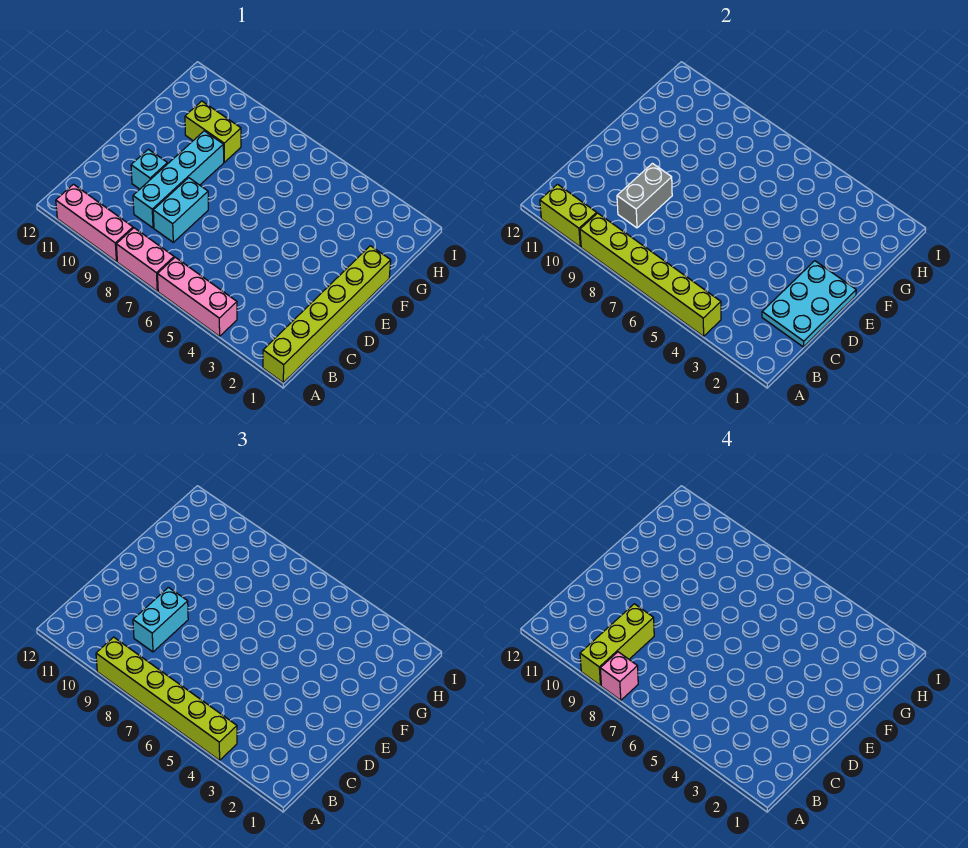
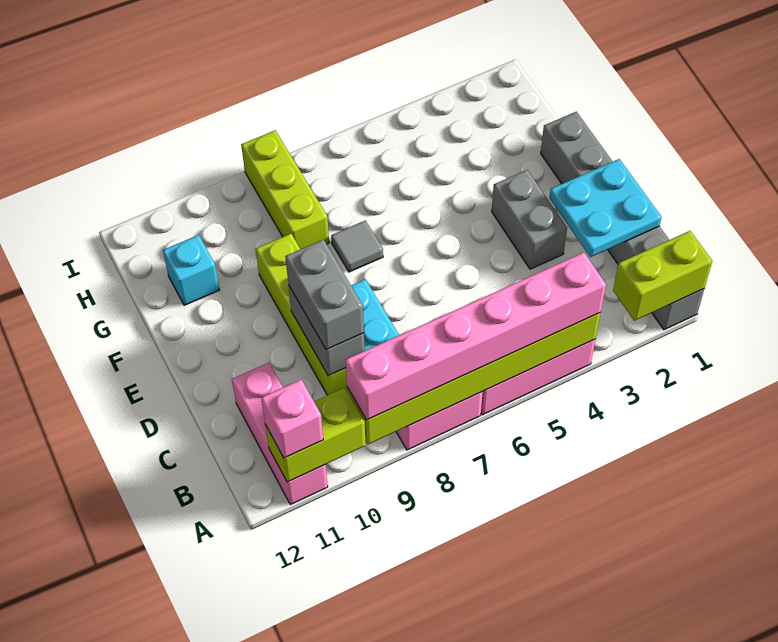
lime brick A1:F1 level 1 -> grey brick A1:F1 level 1
lime brick A4:A9 level 3 -> pink brick A4:A9 level 3
pink brick A8 level 4 -> pink brick A11 level 3
pink brick A9:A11 level 1 -> pink brick A11:C11 level 1
lime brick A9:C9 level 4 -> lime brick G8:I8 level 1
cyan plate C1:E2 level 2 -> cyan plate C1:D2 level 2
cyan brick C9:F9 level 1 -> lime brick C9:F9 level 1
cyan brick C9:D9 level 3 -> grey brick C9:D9 level 3
none -> grey brick D3:E3 level 1
cyan brick D10 level 1 -> cyan brick G11 level 1
none -> grey tile F7 level 1
lime brick G9:G10 level 1 -> lime brick A1:A2 level 2

